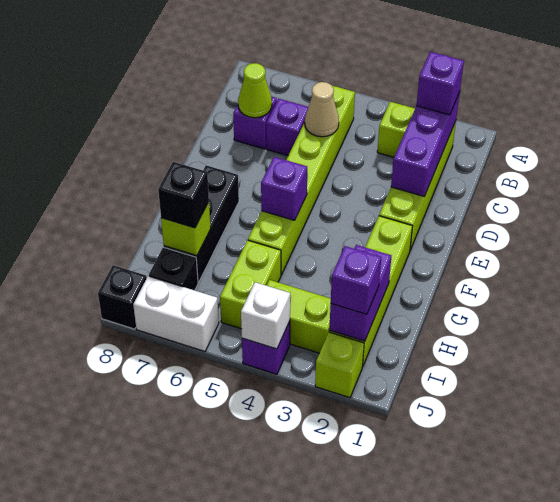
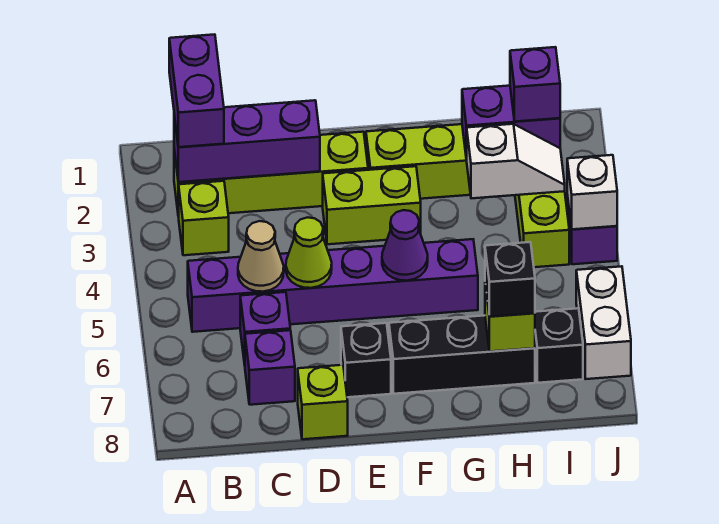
purple brick B2 level 3 -> purple brick B1:B2 level 3
lime brick B5:G5 level 1 -> purple brick B5:G5 level 1
lime cone C7 level 2 -> lime cone D5 level 2
purple brick F5 level 2 -> purple cone F5 level 2
none -> white slope H3:I3 level 2 top H
lime brick H5:I5 level 1 -> lime brick E3:F3 level 1
lime brick J2 level 1 -> lime brick D8 level 1
black brick J8 level 1 -> black brick E7 level 1

